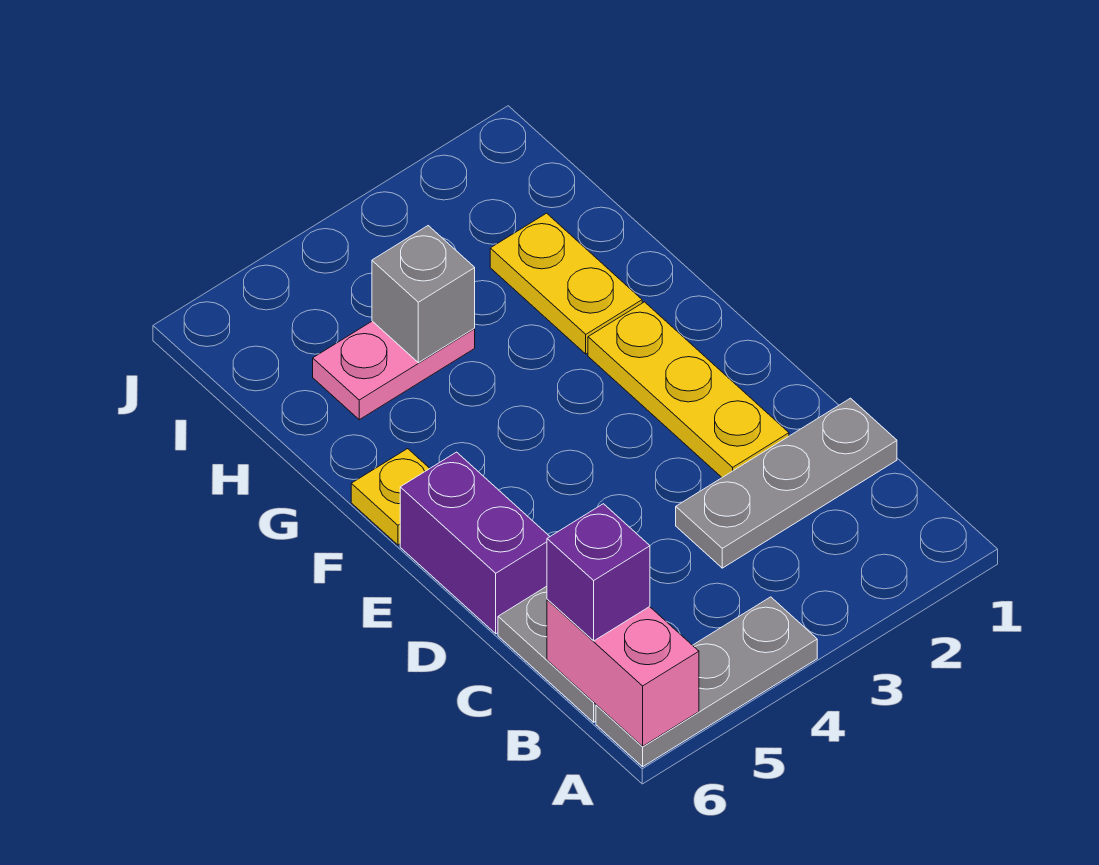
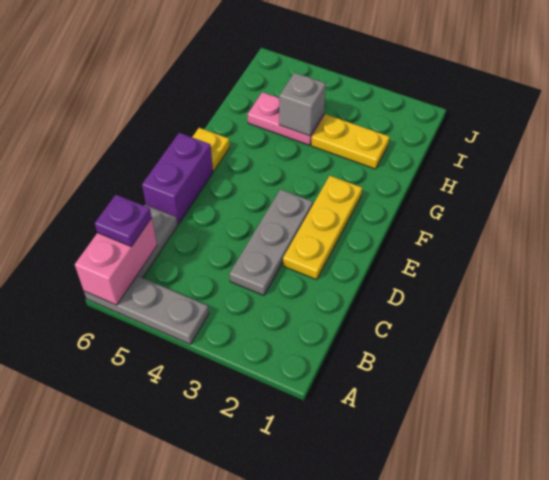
purple brick B6 level 3 -> purple plate B6 level 3
grey plate C1:C3 level 1 -> grey plate C3:E3 level 1
yellow plate G2:H2 level 1 -> yellow plate H2:H3 level 1

